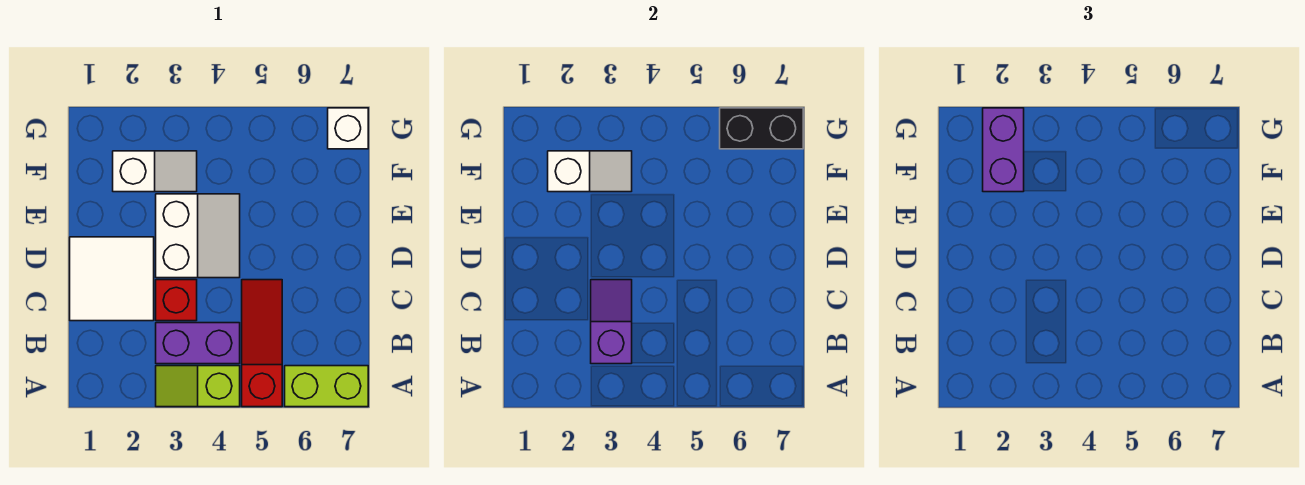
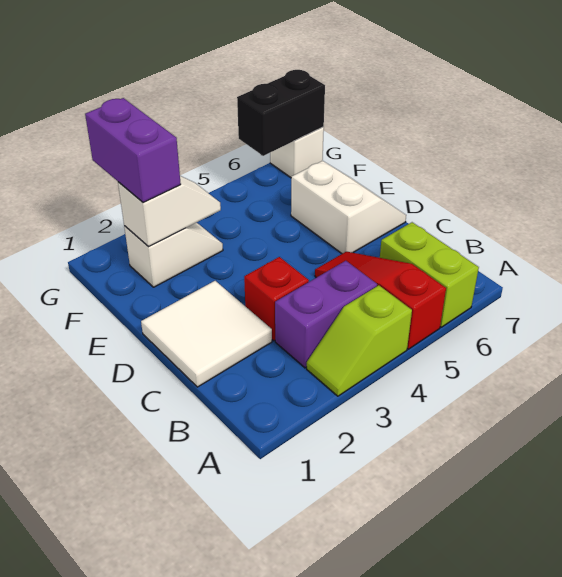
lime brick A6:A7 level 1 -> lime brick A6:B6 level 1
purple slope B3:C3 level 2 top B -> none
white slope D3:E4 level 1 top 3 -> white slope D6:E7 level 1 top 6

